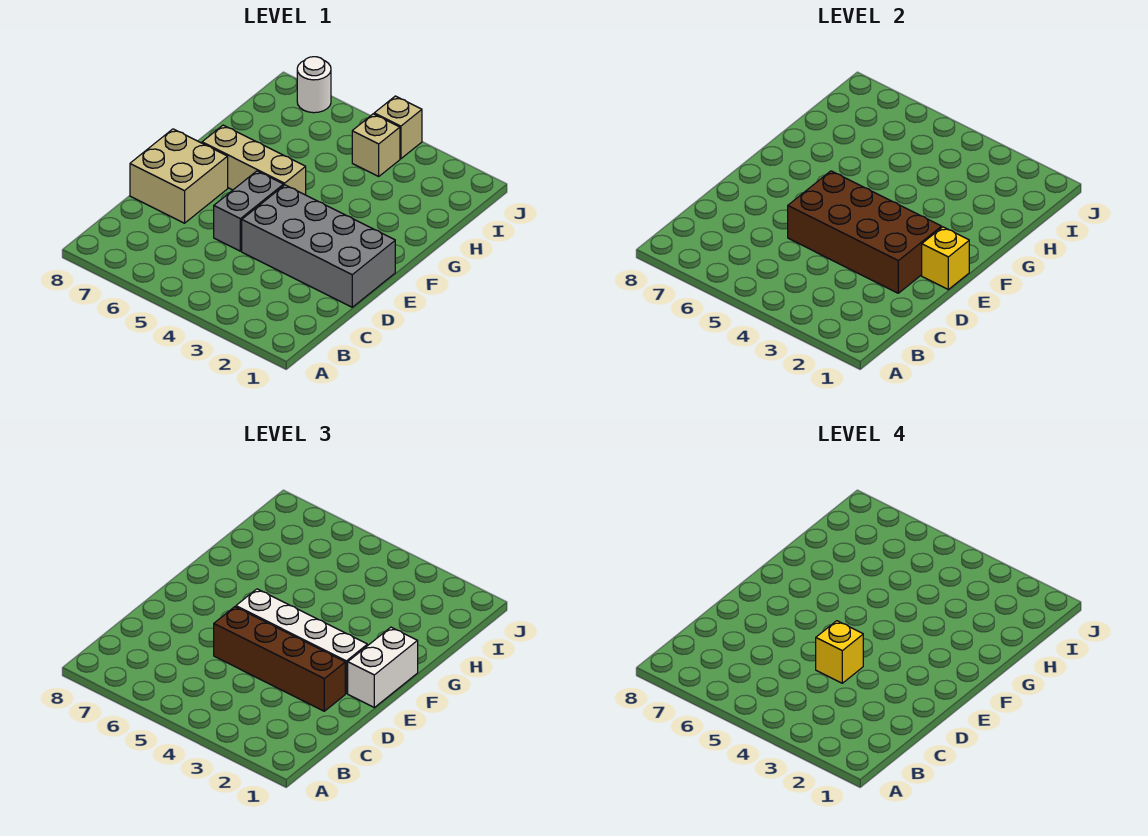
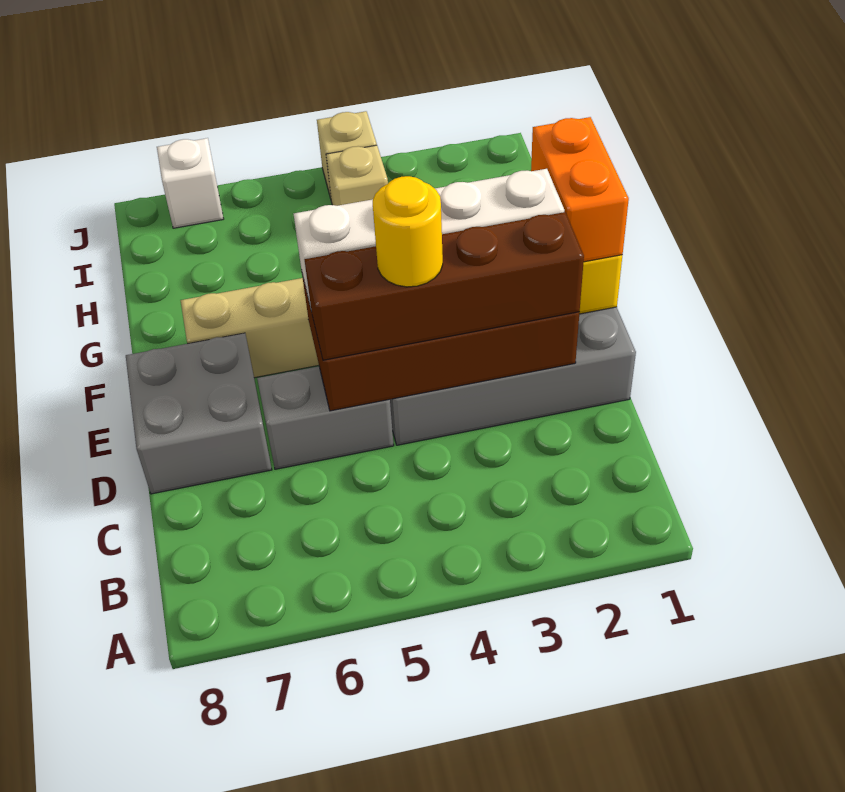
yellow brick D4 level 4 -> yellow round brick D4 level 4
grey brick D5:E5 level 1 -> grey brick D5:D6 level 1
tan brick D7:E8 level 1 -> grey brick D7:E8 level 1
white brick E1:F1 level 3 -> orange brick E1:F1 level 3
white round brick J7 level 1 -> white brick J7 level 1

